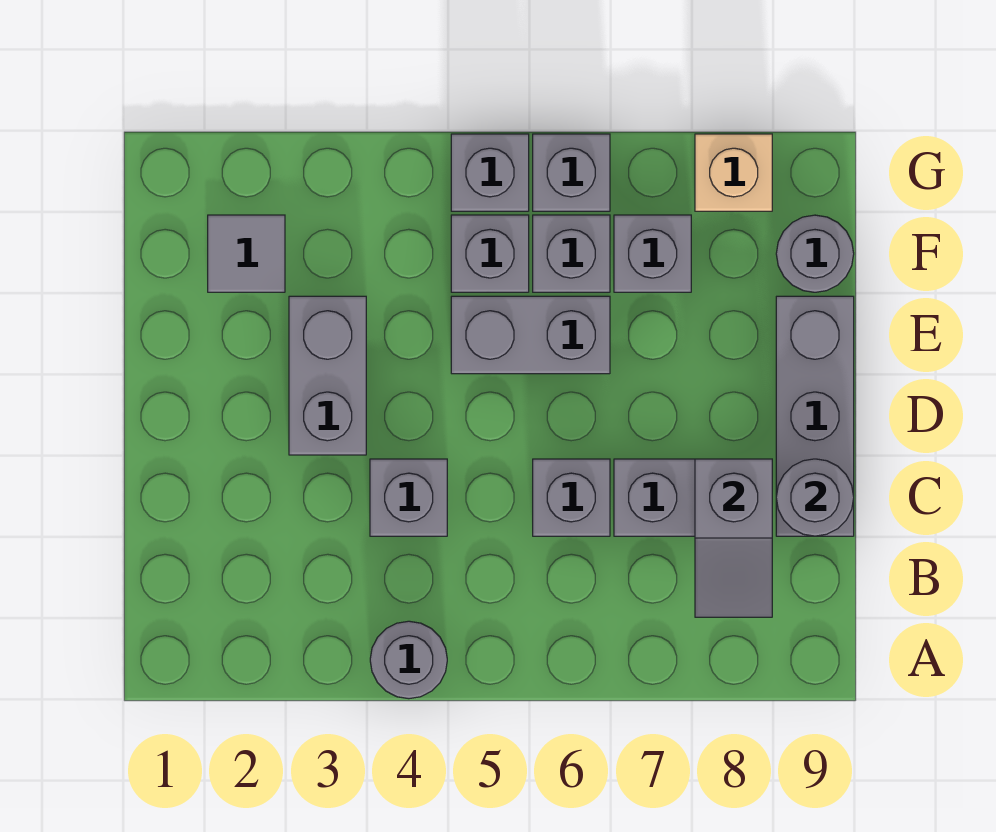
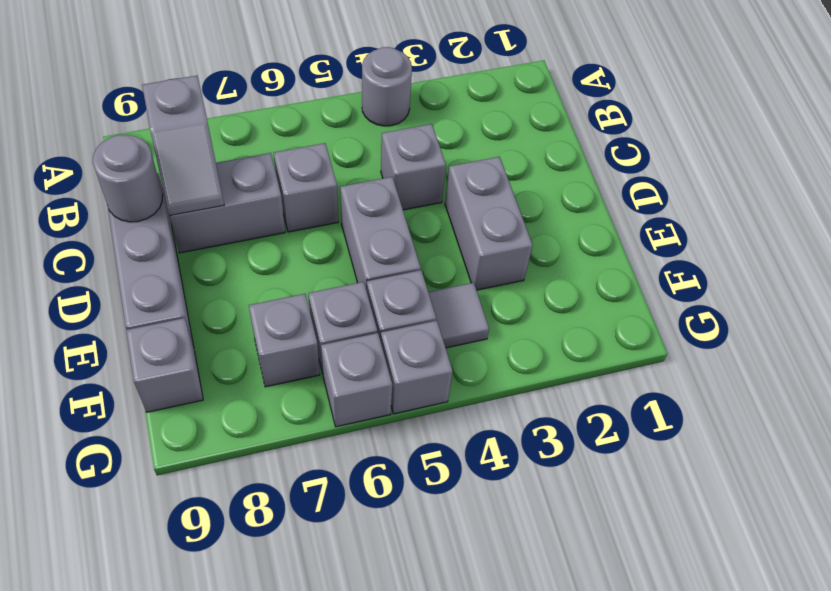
grey slope B8:C8 level 2 top C -> grey slope B8:C8 level 2 top B
grey brick E5:E6 level 1 -> grey brick D5:E5 level 1
grey tile F2 level 1 -> grey tile F4 level 1
grey round brick F9 level 1 -> grey brick F9 level 1
tan brick G8 level 1 -> none

